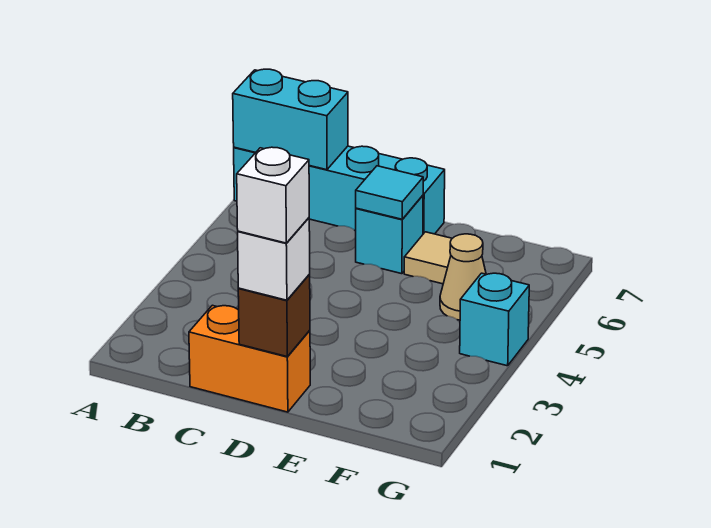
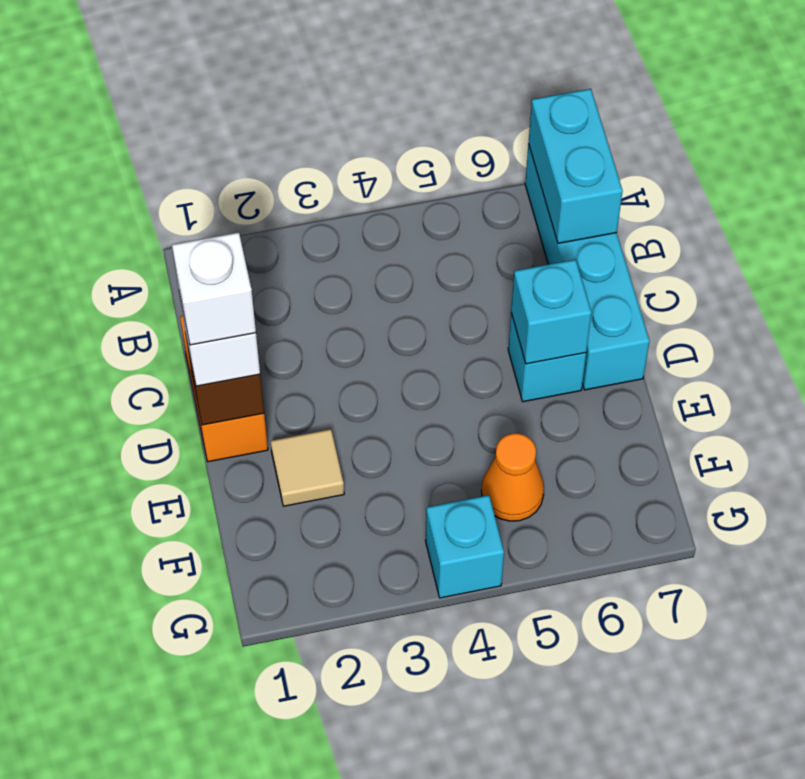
cyan tile D6 level 2 -> cyan brick D6 level 2
tan tile E6 level 1 -> tan tile E2 level 1
tan cone F5 level 1 -> orange cone F5 level 1

